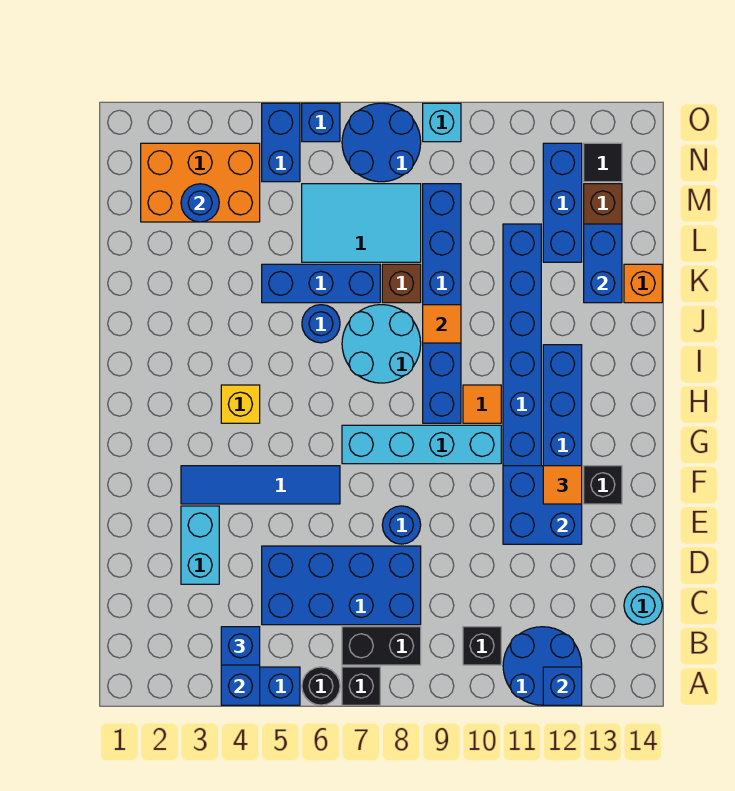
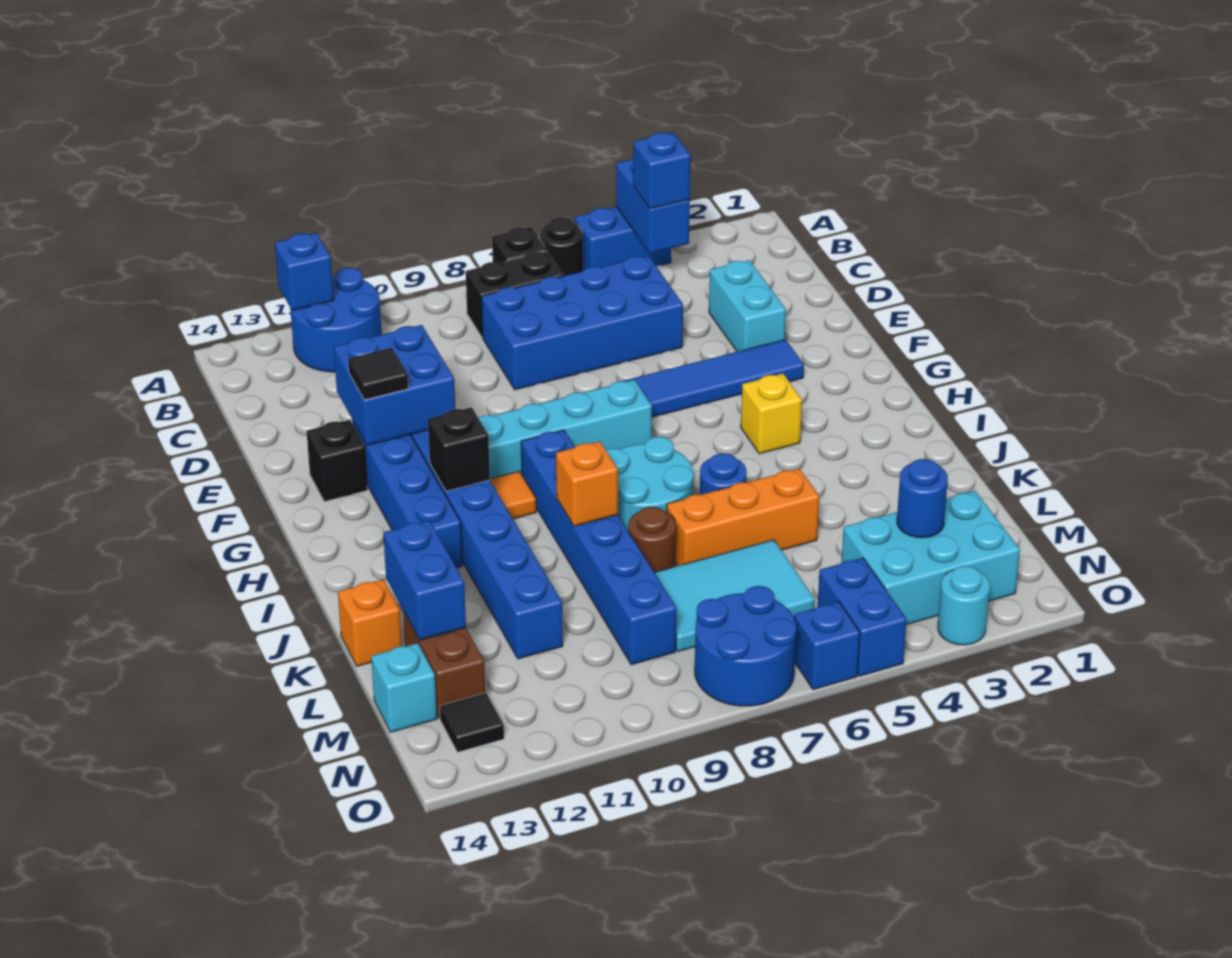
black brick B10 level 1 -> black brick H11 level 2
cyan round brick C14 level 1 -> cyan round brick O3 level 1
blue round brick E8 level 1 -> none
orange tile F12 level 3 -> black tile F12 level 3
orange tile J9 level 2 -> orange brick J9 level 2
blue brick K5:K7 level 1 -> orange brick K5:K7 level 1
brown brick K8 level 1 -> brown round brick K8 level 1
blue brick L12:N12 level 1 -> none
orange brick M2:N4 level 1 -> cyan brick M2:N4 level 1
cyan brick O9 level 1 -> cyan brick M14 level 1

